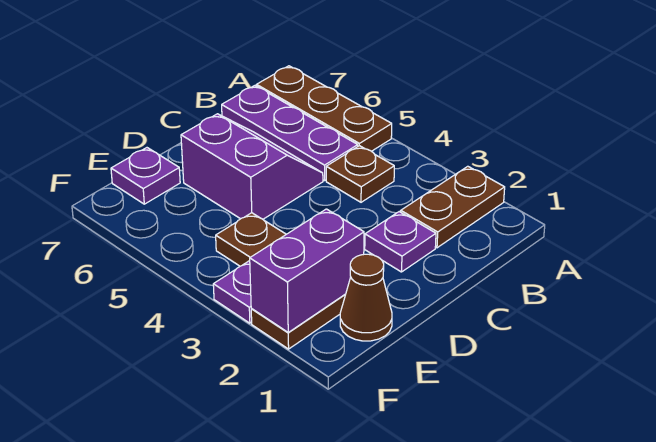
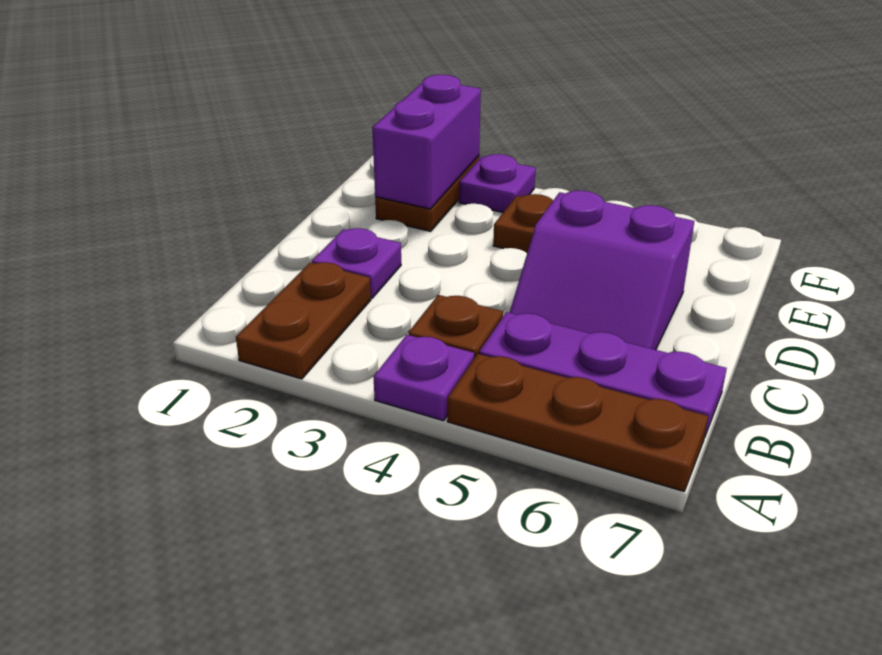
brown cone E1 level 1 -> none
purple plate E7 level 1 -> purple plate A4 level 1

